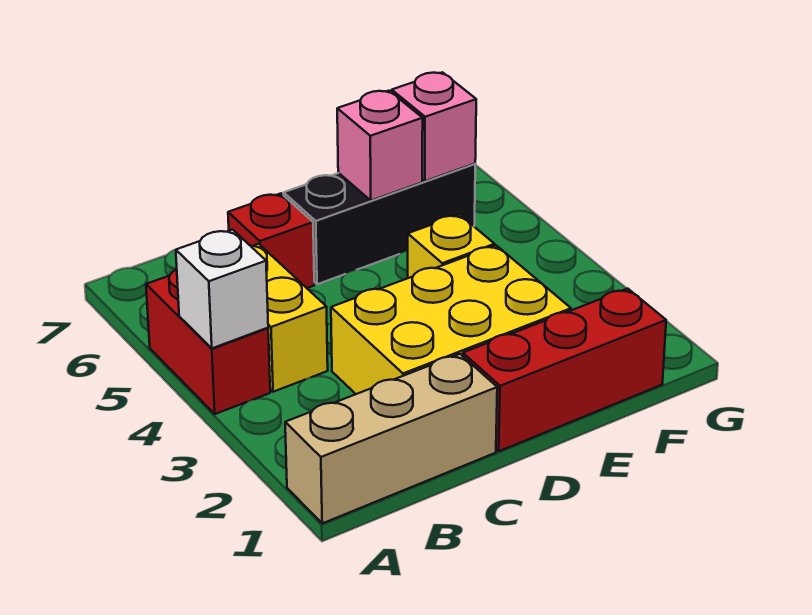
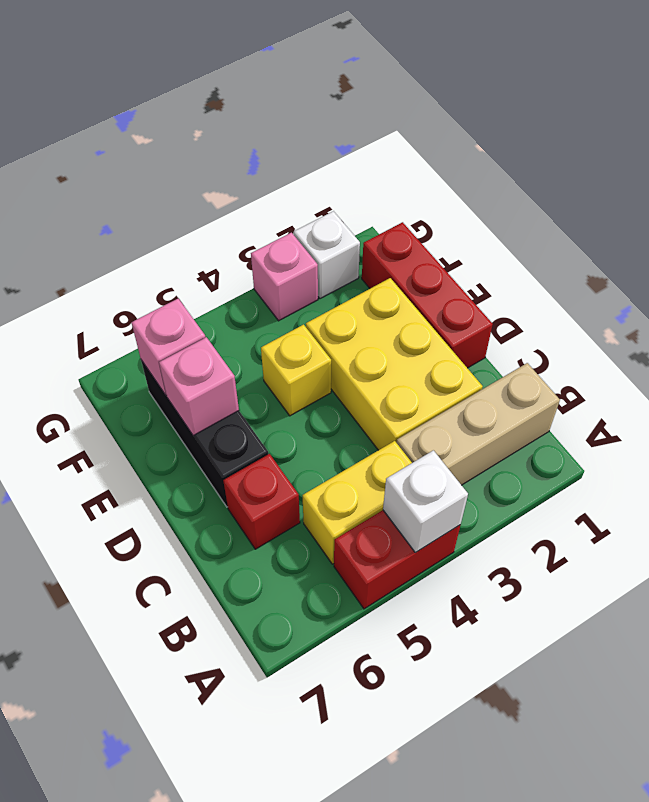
tan brick A1:C1 level 1 -> tan brick B1:B3 level 1
none -> white brick G2 level 1
none -> pink brick G3 level 1

